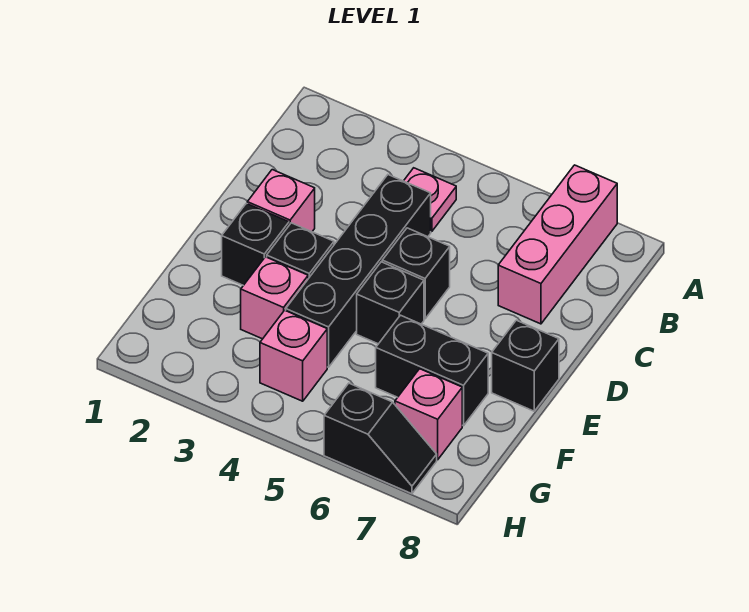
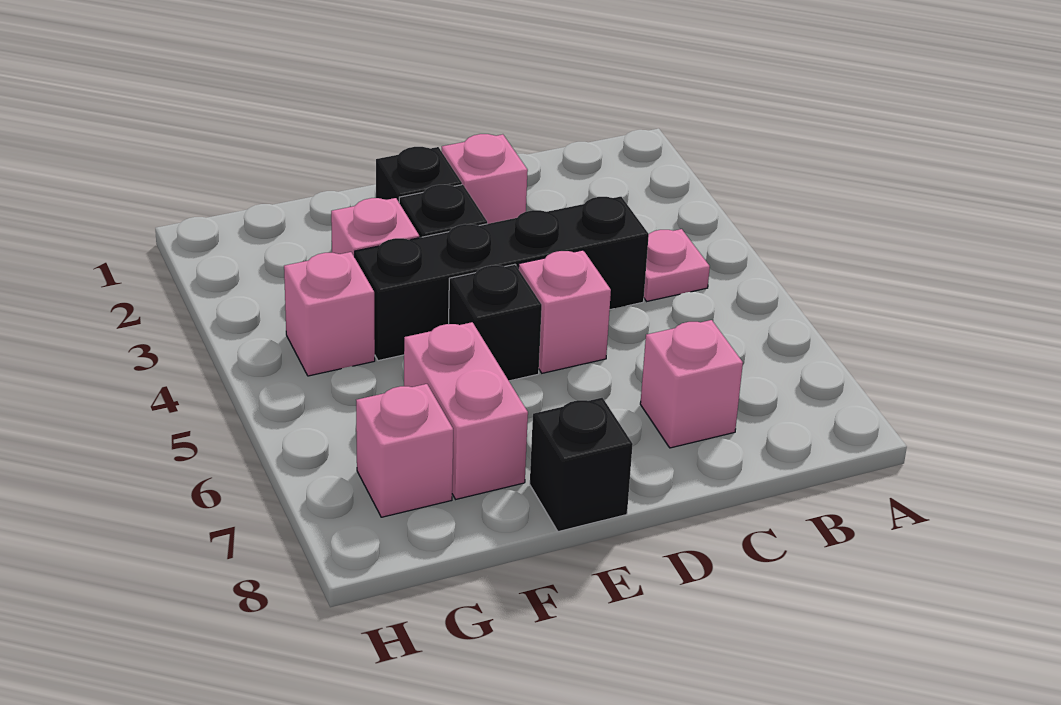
pink brick A7:C7 level 1 -> pink brick C7 level 1
black brick D5 level 1 -> pink brick D5 level 1
black brick F6:F7 level 1 -> pink brick F6:F7 level 1
black slope H6:H7 level 1 top 6 -> none

